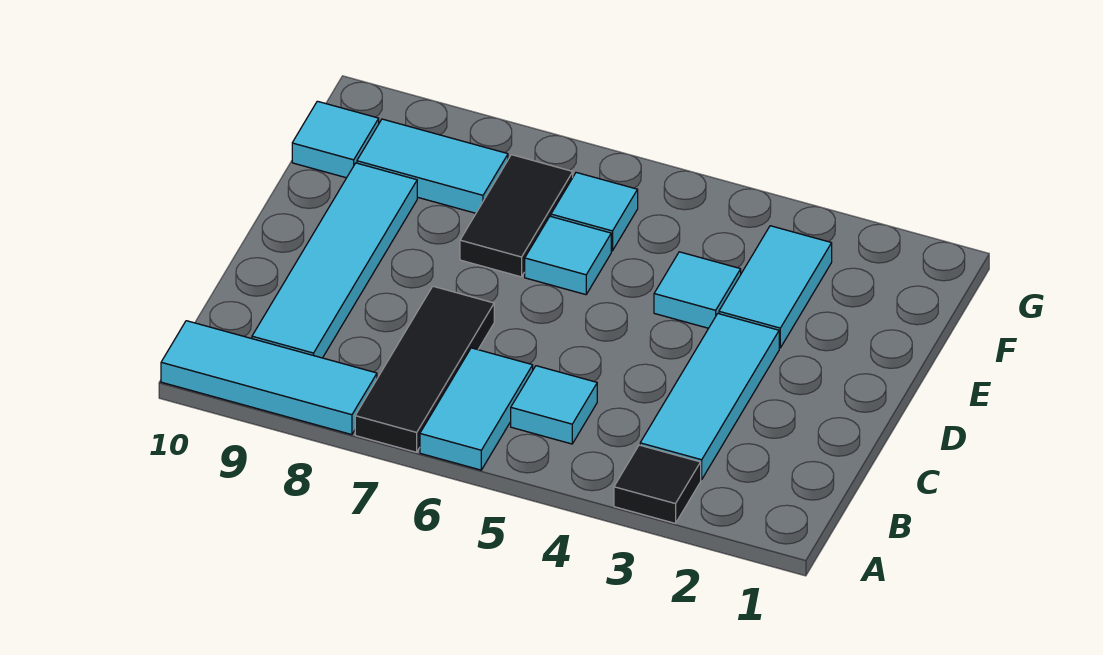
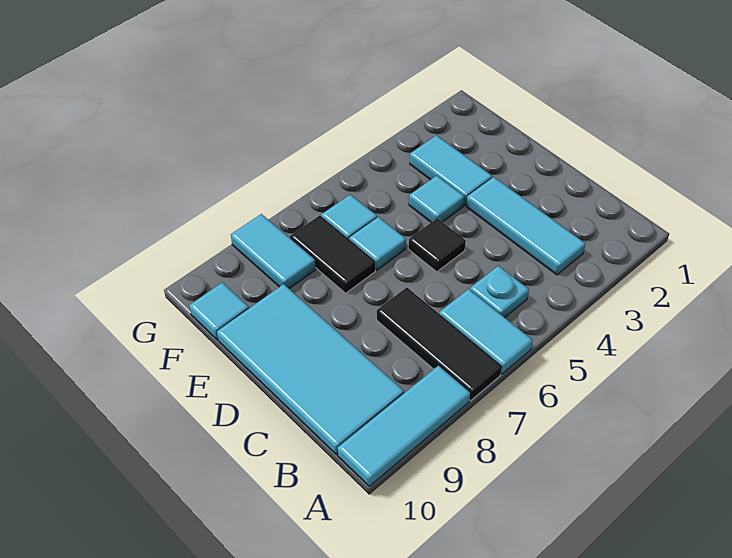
black tile A3 level 1 -> black tile D5 level 1
cyan tile B5 level 1 -> cyan plate B5 level 1
cyan tile B9:E9 level 1 -> cyan tile B9:E10 level 1
cyan tile F8:F9 level 1 -> cyan tile F8:G8 level 1

